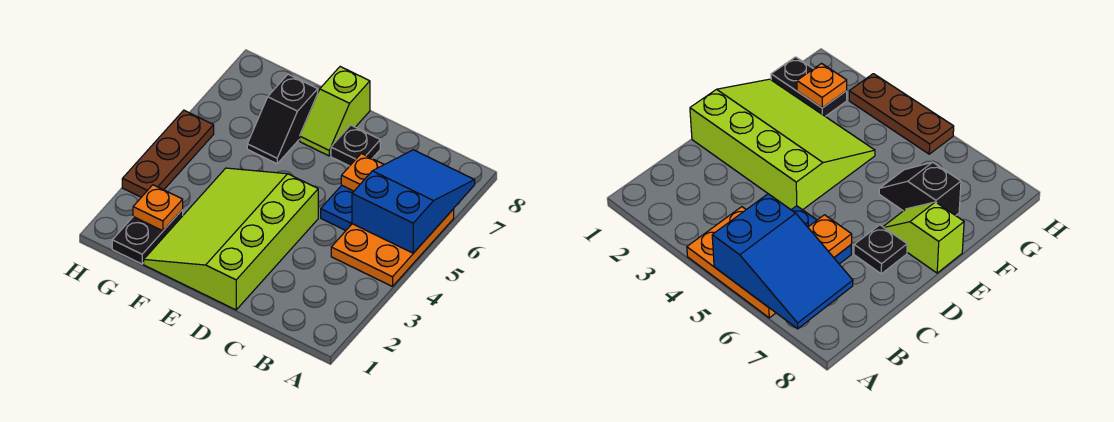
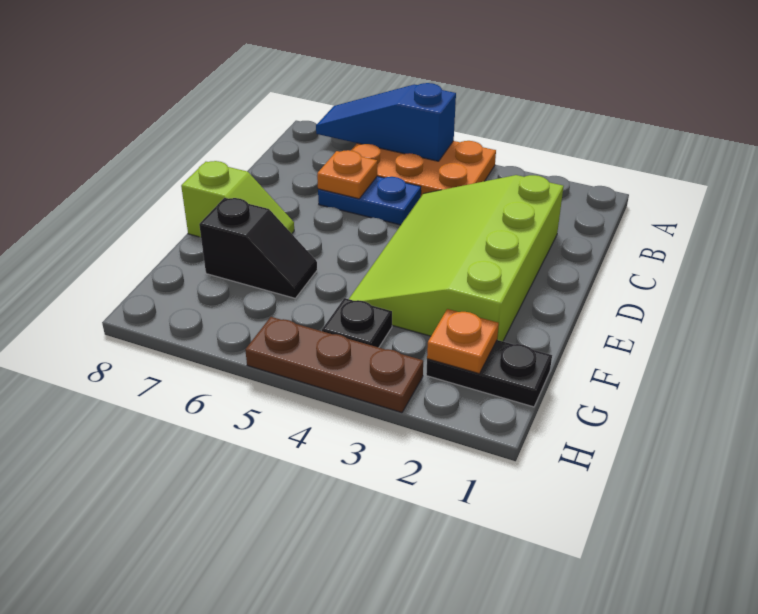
blue slope A5:B7 level 2 top 5 -> blue slope A5:A7 level 2 top 5
lime slope D1:F4 level 1 top D -> lime slope C2:F4 level 1 top 2
black plate D7 level 1 -> black plate G4 level 1

